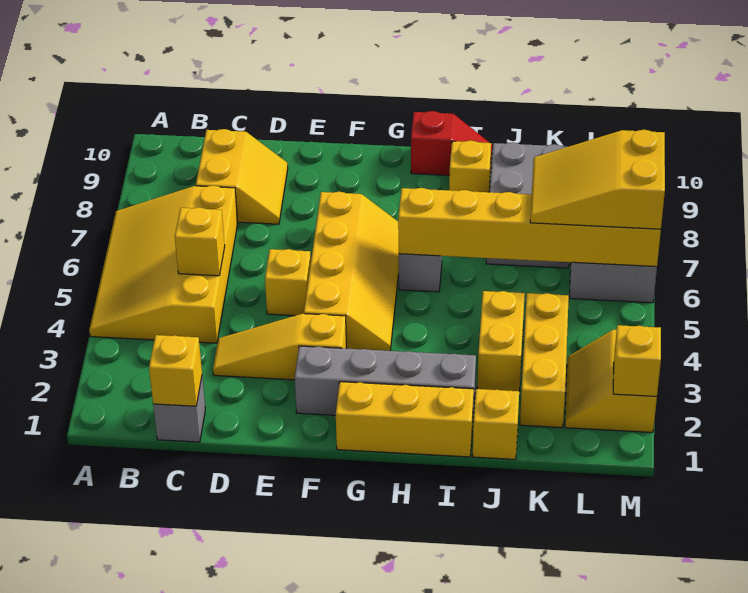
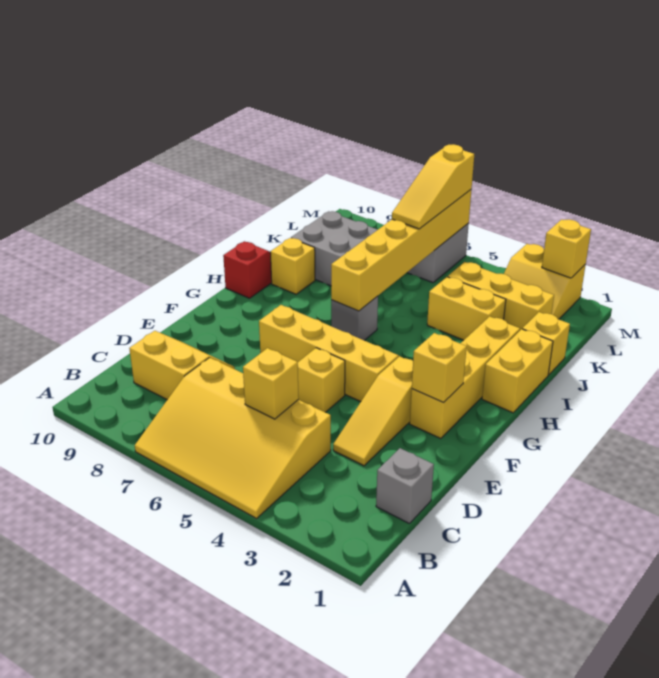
yellow brick C1 level 2 -> yellow brick F2 level 2
grey brick F2:I2 level 1 -> yellow brick F2:I2 level 1
yellow brick G1:I1 level 1 -> yellow brick H1:I1 level 1
yellow slope K6:M7 level 3 top M -> yellow slope K6:M6 level 3 top M

